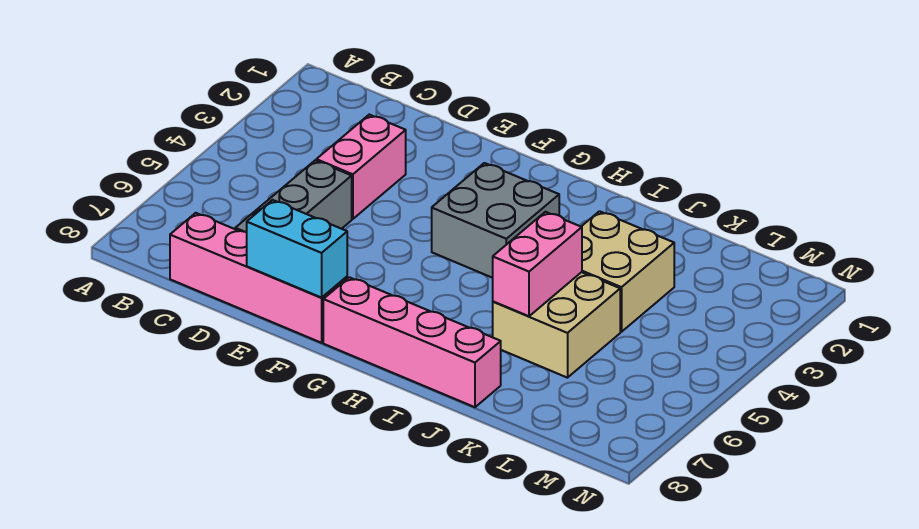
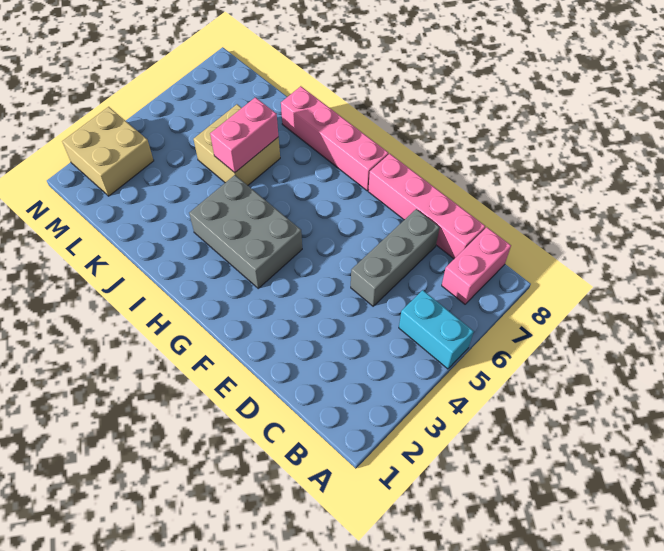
pink brick D3:D4 level 1 -> pink brick B7:B8 level 1
cyan brick E8:F8 level 2 -> cyan brick A5:B5 level 1
grey brick G3:H4 level 1 -> grey brick G3:I4 level 1
tan brick J3:K4 level 1 -> tan brick M2:N3 level 1

